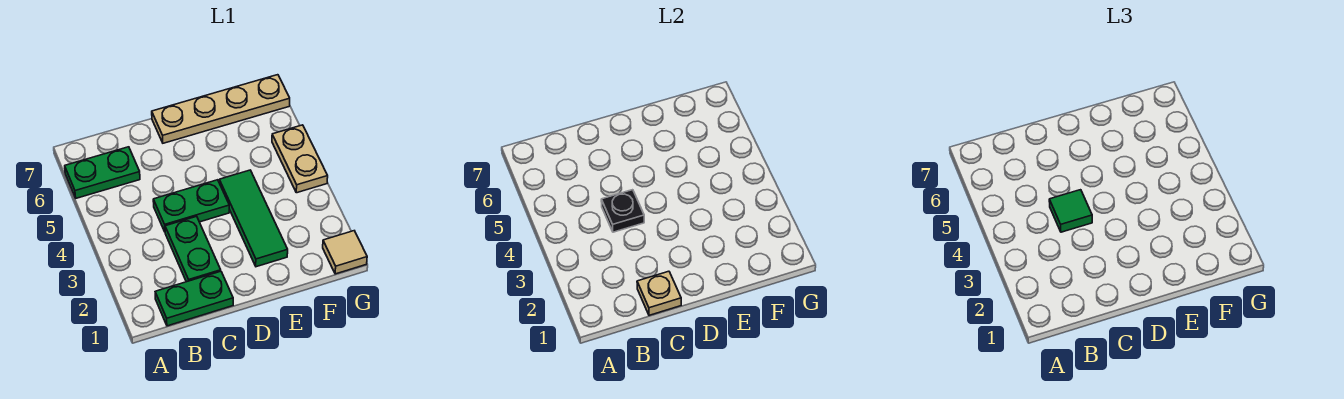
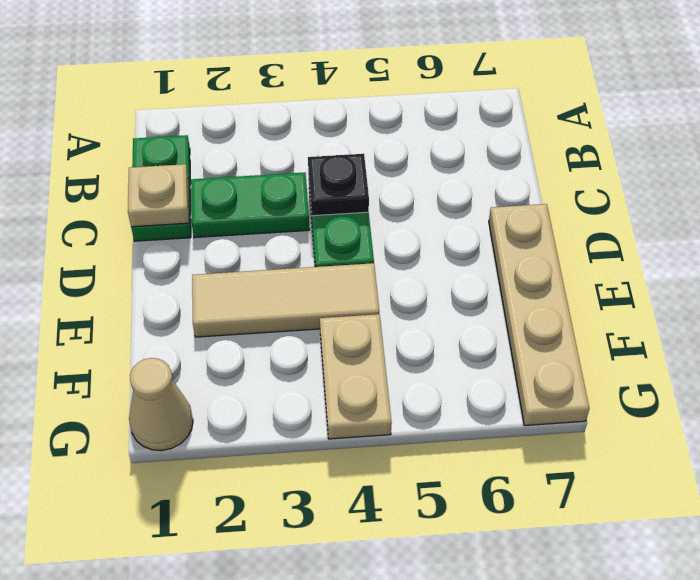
green plate A6:B6 level 1 -> none
green tile C4 level 3 -> none
green tile E2:E4 level 1 -> tan tile E2:E4 level 1
tan tile G1 level 1 -> tan cone G1 level 1
tan plate G4:G5 level 1 -> tan plate F4:G4 level 1

